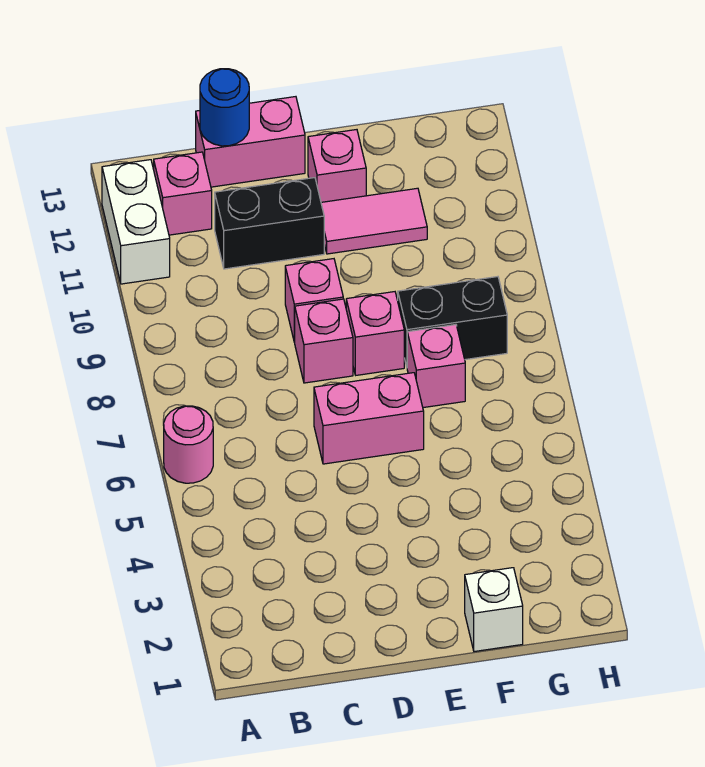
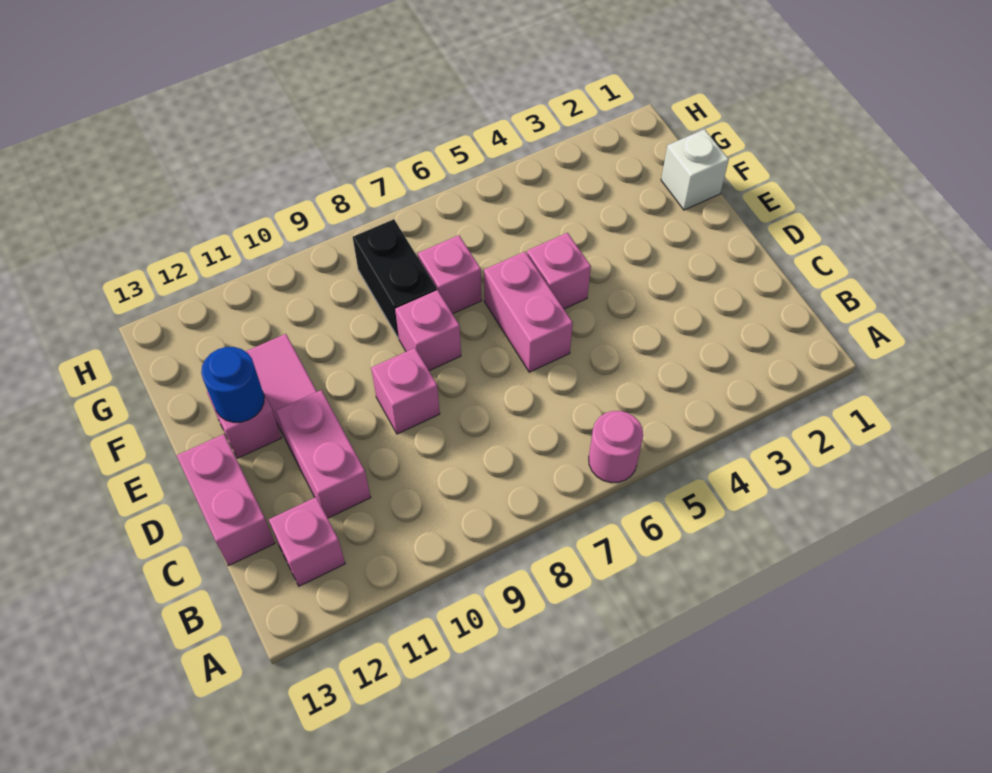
white brick A11:A12 level 1 -> none
black brick C11:D11 level 1 -> pink brick C11:D11 level 1
blue round brick C13 level 2 -> blue round brick E12 level 2
pink brick D8 level 1 -> pink brick E5 level 1

